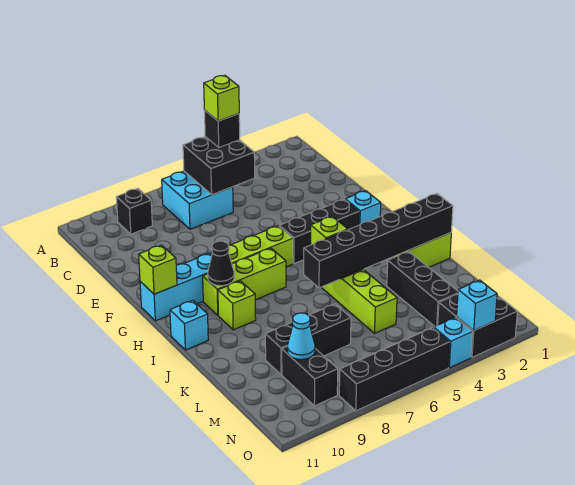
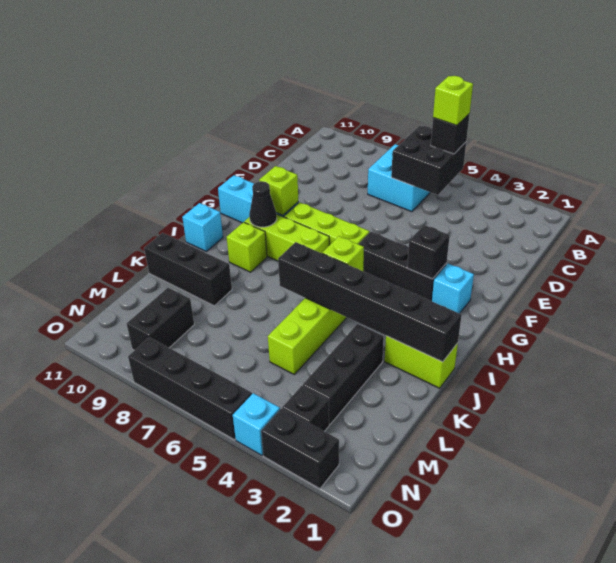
black brick B9 level 1 -> black brick G3 level 2
lime brick G11 level 2 -> lime brick G9 level 2
black brick L7:L9 level 1 -> black brick K9:K11 level 1
cyan cone M9 level 2 -> none
cyan brick O3 level 2 -> none

